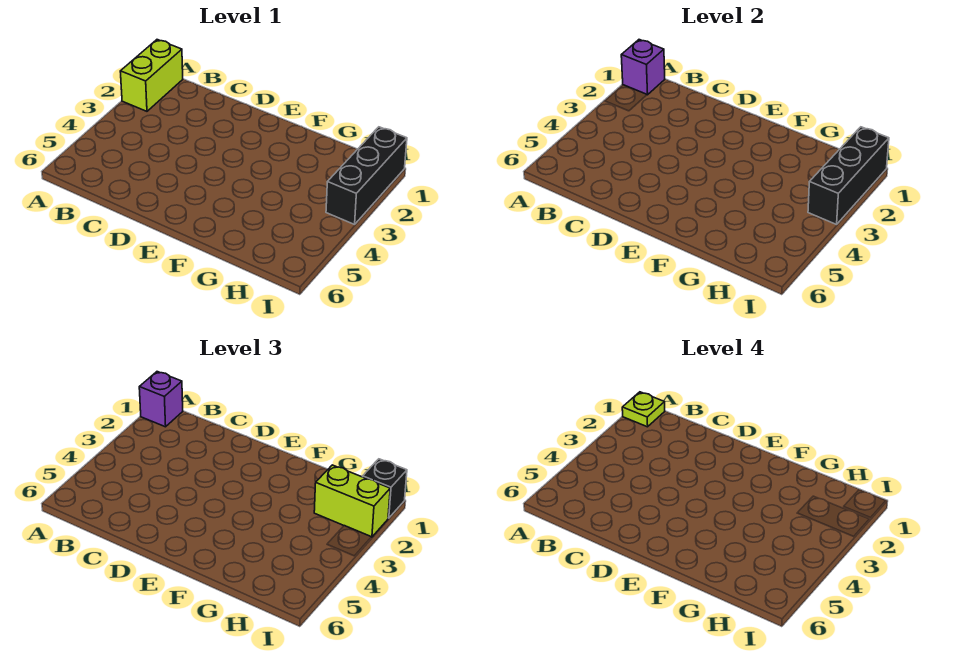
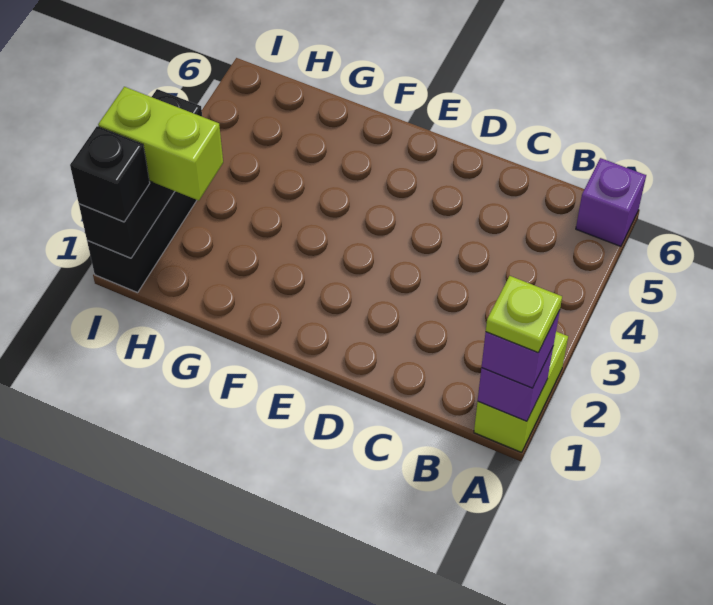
none -> purple brick A6 level 1

